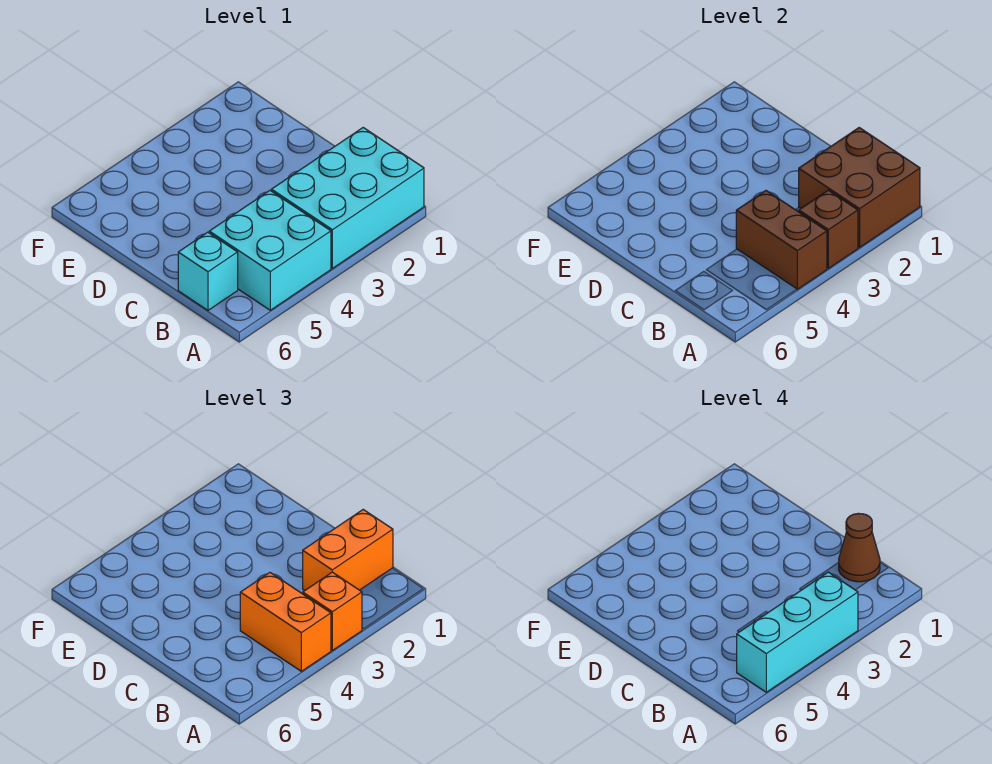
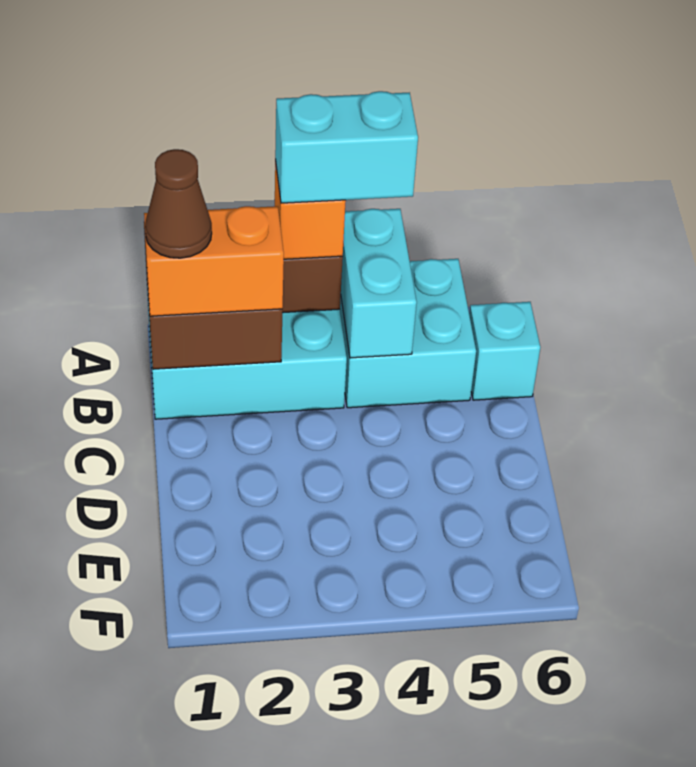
cyan brick A3:A5 level 4 -> cyan brick A3:A4 level 4
brown brick A4:B4 level 2 -> cyan brick A4:B4 level 2
orange brick A4:B4 level 3 -> none

